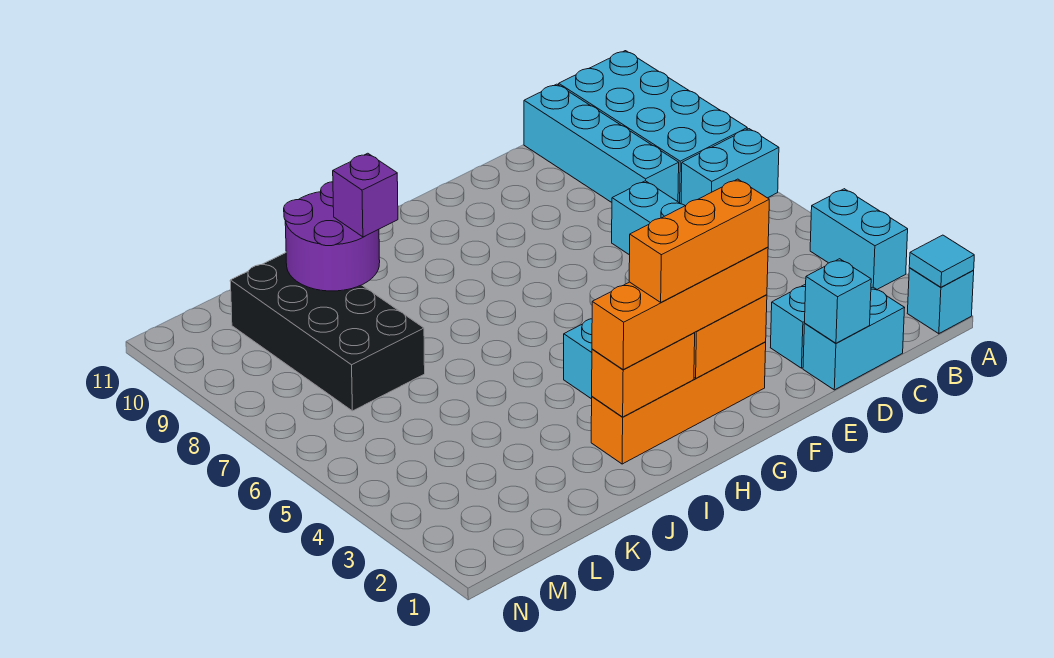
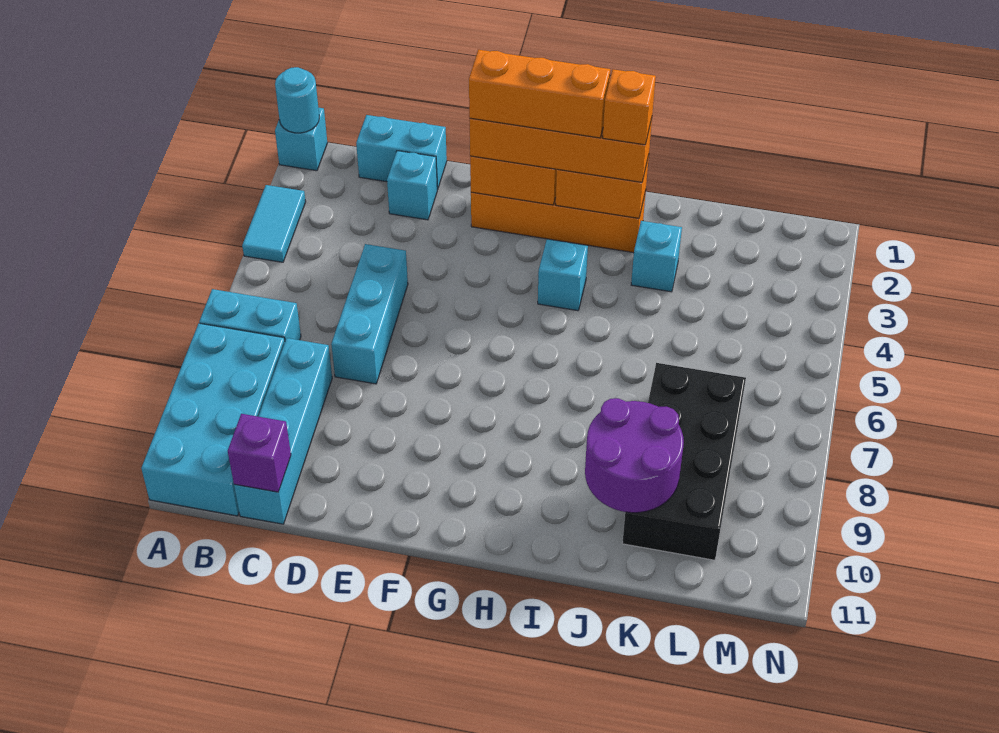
cyan tile A1 level 2 -> cyan round brick A1 level 2
cyan brick A3:A4 level 1 -> cyan tile A3:A4 level 1
cyan brick D1 level 2 -> cyan brick J3 level 1
none -> orange brick I2 level 4
purple brick J9 level 3 -> purple brick C11 level 2

